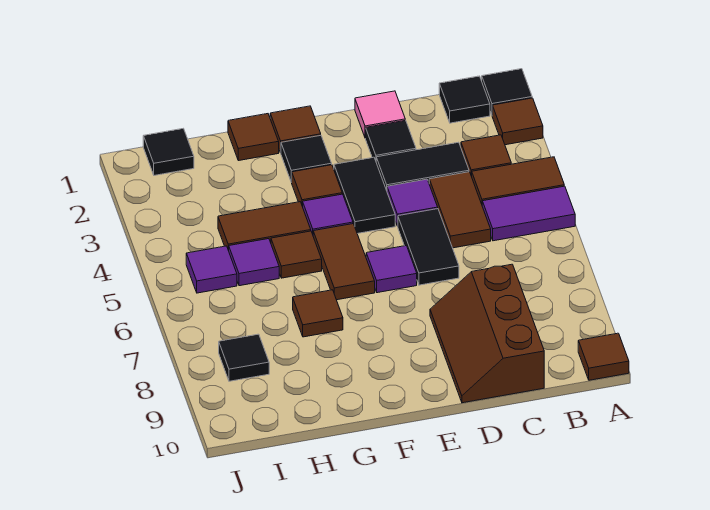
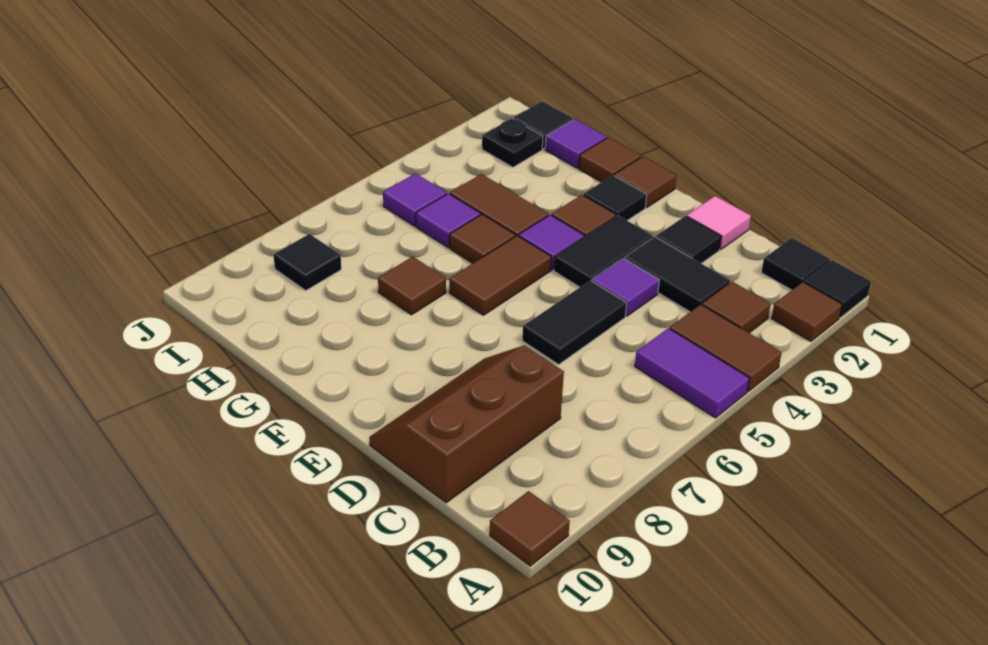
brown tile C4:C5 level 1 -> none
purple tile E6 level 1 -> purple tile H1 level 1
none -> black plate I2 level 1

